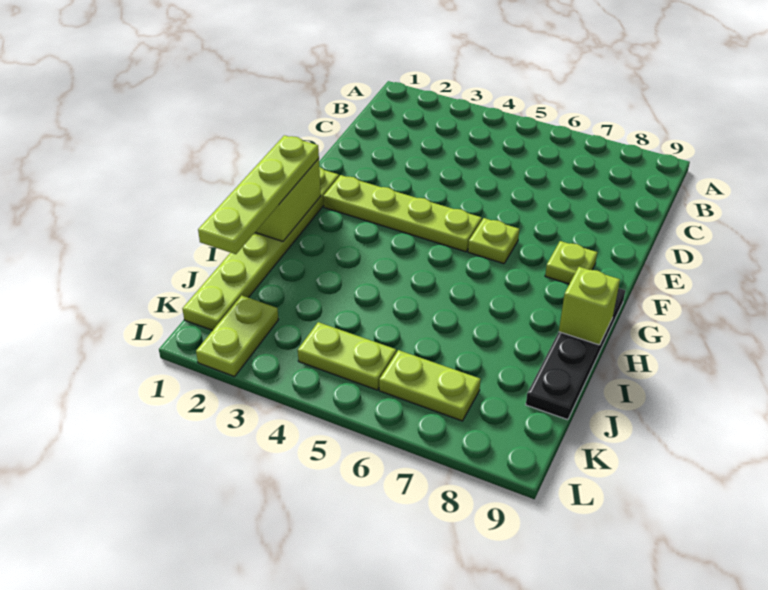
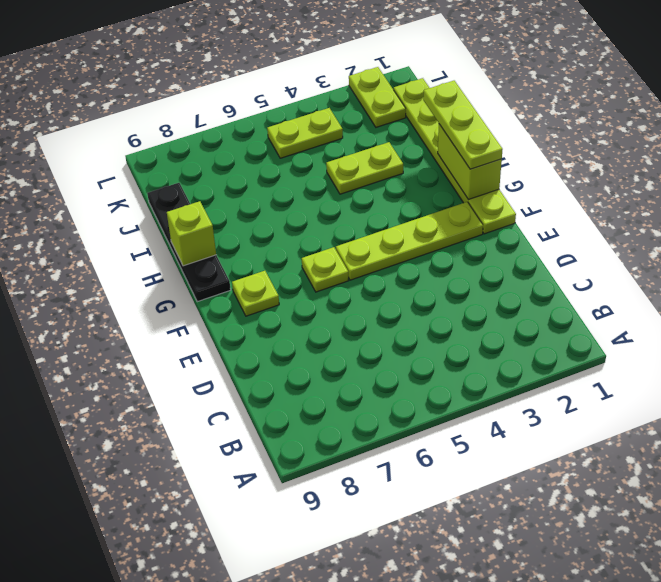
lime plate G1:J1 level 3 -> lime plate G1:I1 level 3
lime plate K6:K7 level 1 -> lime plate I3:I4 level 1

